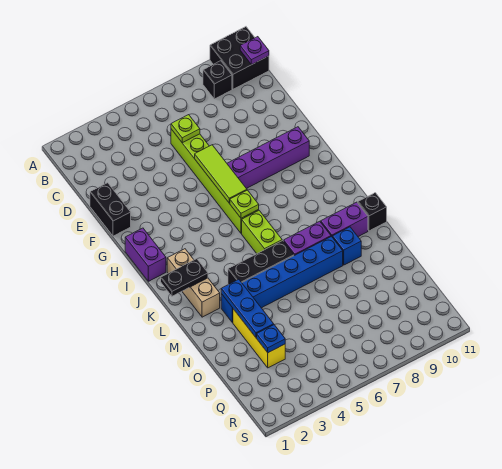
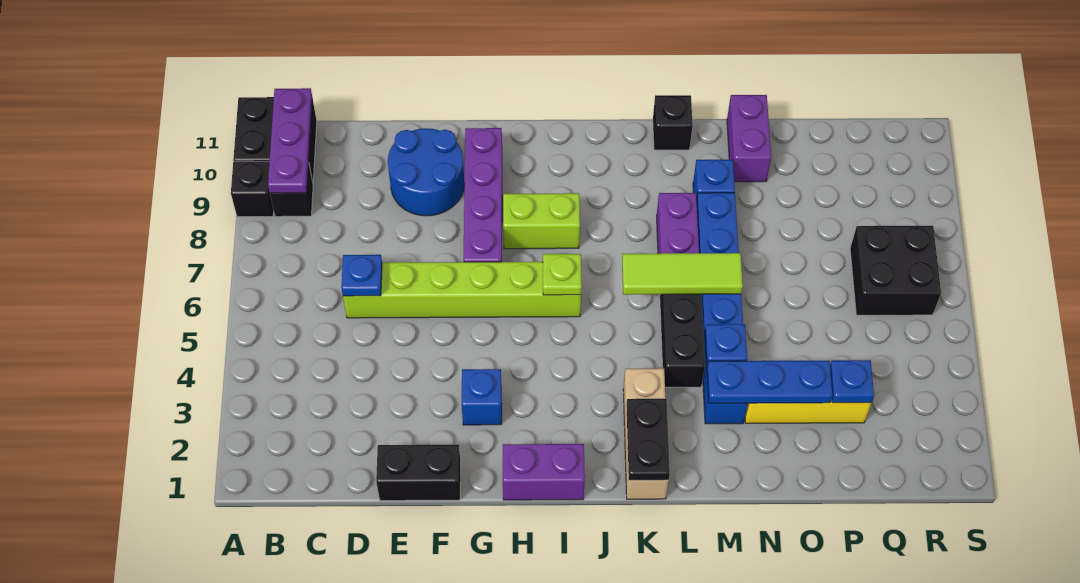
none -> black brick A9 level 1
purple plate B11 level 2 -> purple plate B9:B11 level 2
lime plate D6 level 2 -> blue plate D6 level 2
none -> blue round brick E9:F10 level 1
lime tile F6:H6 level 2 -> lime tile K6:M6 level 2
none -> blue brick G3 level 1
tan brick J2:L2 level 1 -> tan brick K1:K3 level 1
lime brick J6:K6 level 1 -> lime brick H8:I8 level 1
purple brick L9:L10 level 1 -> purple brick N10:N11 level 1
none -> blue plate M4 level 2
none -> black brick Q6:R7 level 1

